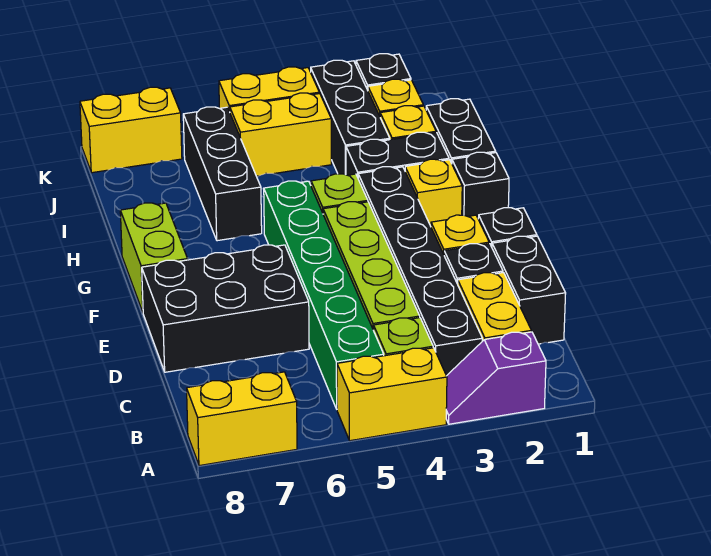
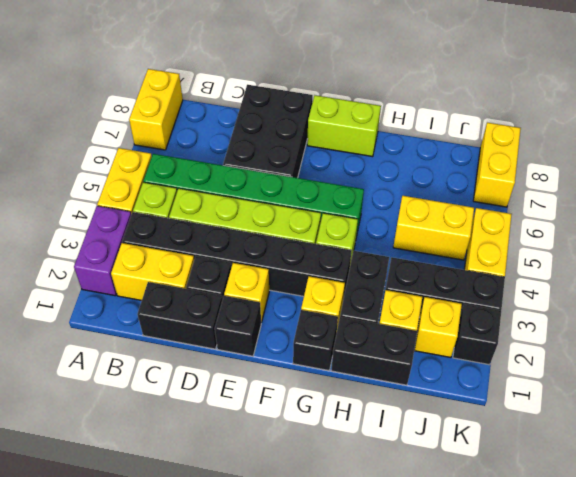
purple slope A2:A3 level 1 top 2 -> purple brick A2:A3 level 1
black brick H6:J6 level 1 -> none
yellow brick J4:J5 level 1 -> yellow brick I5:J5 level 1

